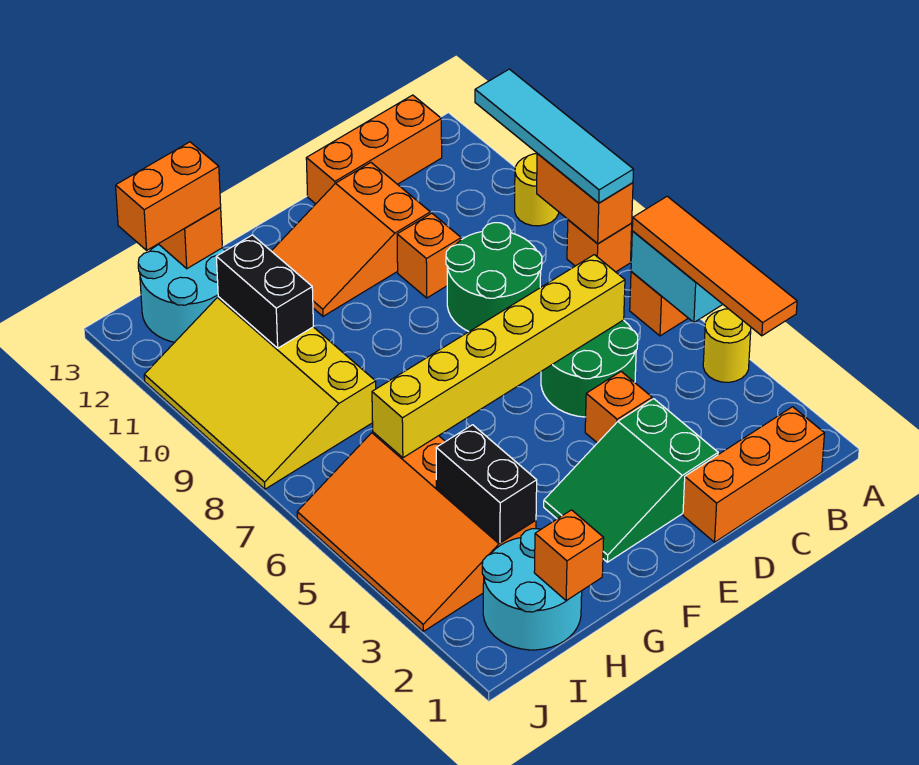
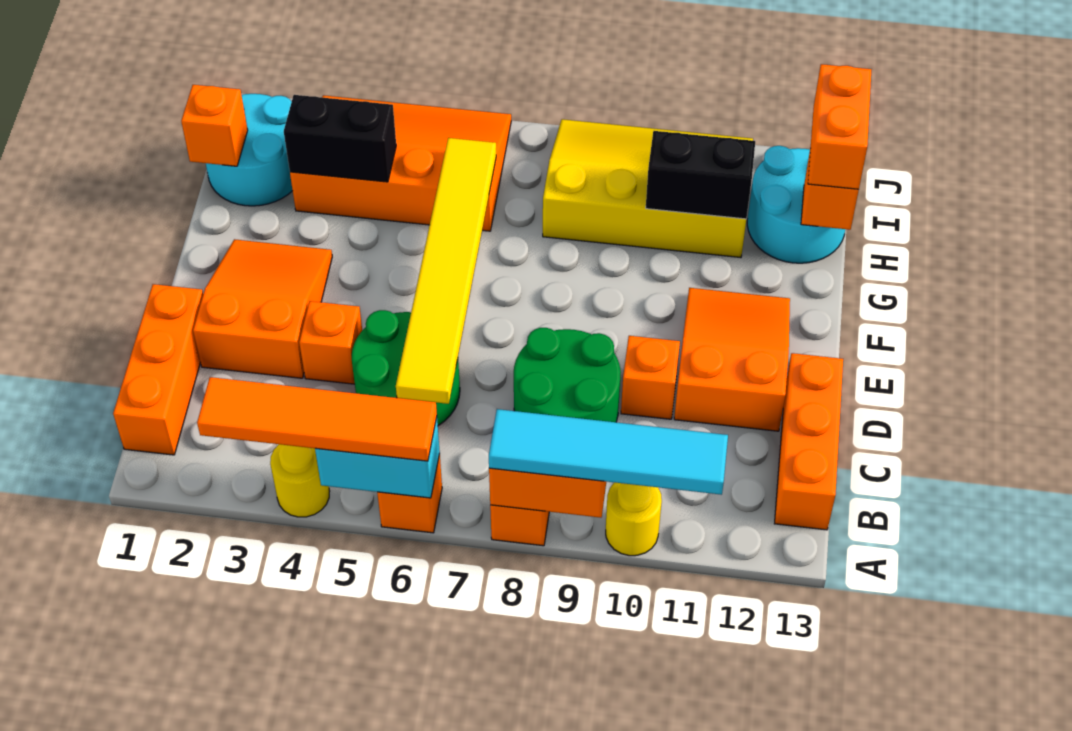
yellow brick C6:H6 level 2 -> yellow tile C6:H6 level 2
green slope D2:F3 level 1 top D -> orange slope D2:F3 level 1 top D

